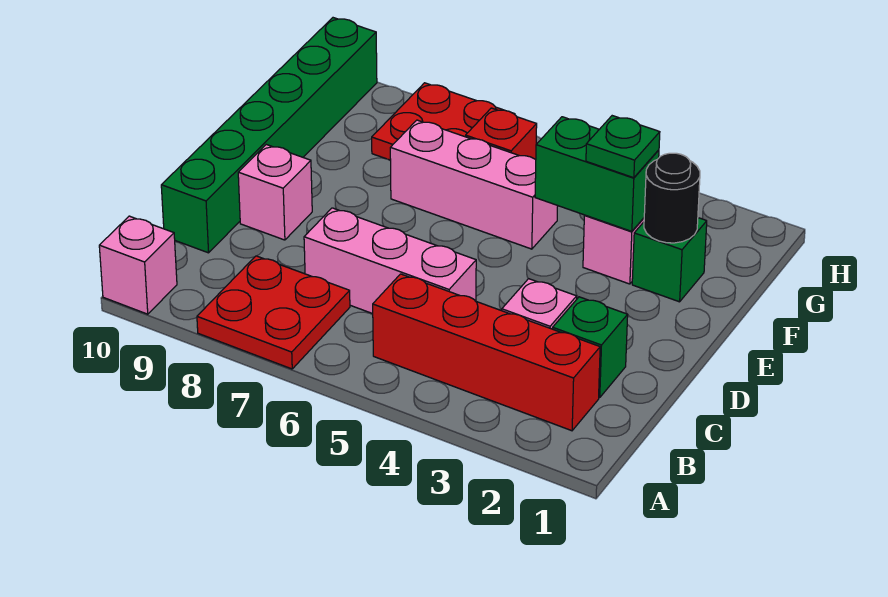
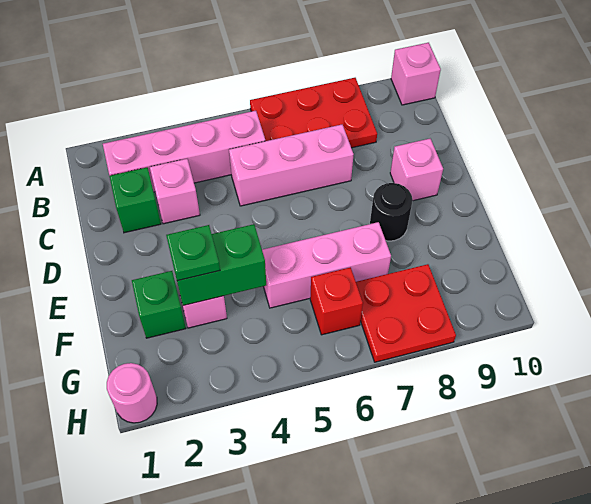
red plate A7:B8 level 1 -> red plate A6:B8 level 1
red brick B2:B5 level 1 -> pink brick B2:B5 level 1
green brick C10:H10 level 1 -> none
black round brick F2 level 2 -> black round brick E8 level 1
none -> pink round brick H1 level 1

